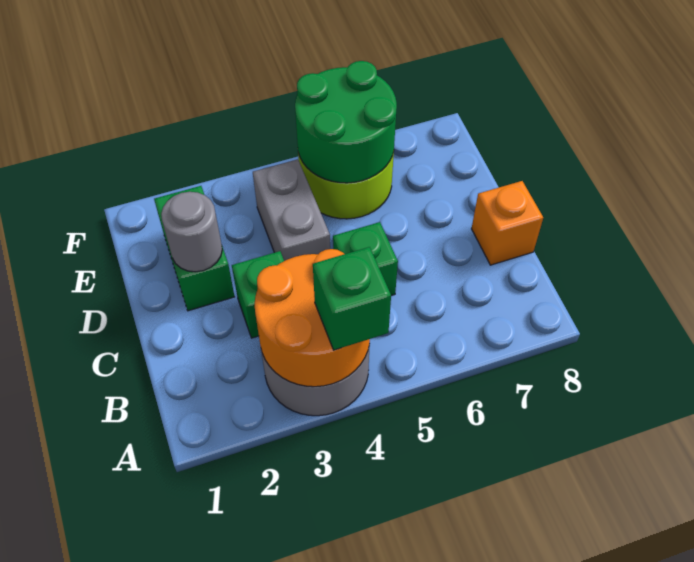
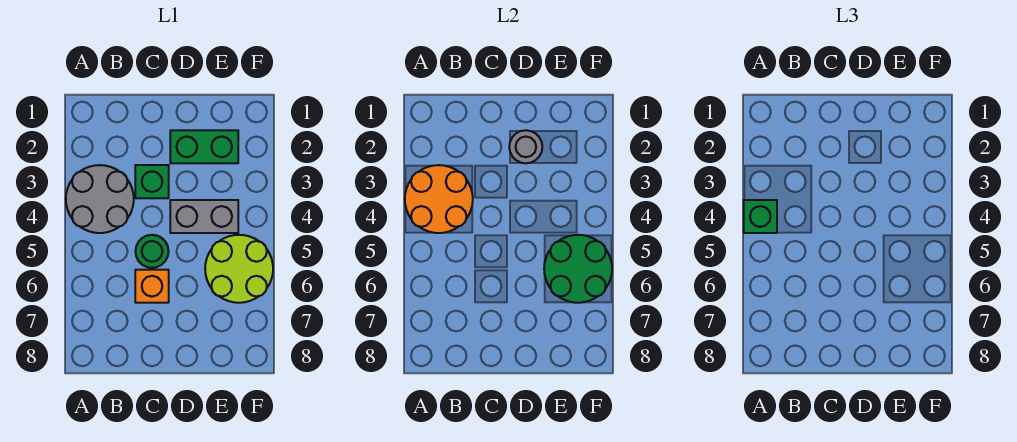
green brick C5 level 1 -> green round brick C5 level 1
orange brick C8 level 1 -> orange brick C6 level 1

